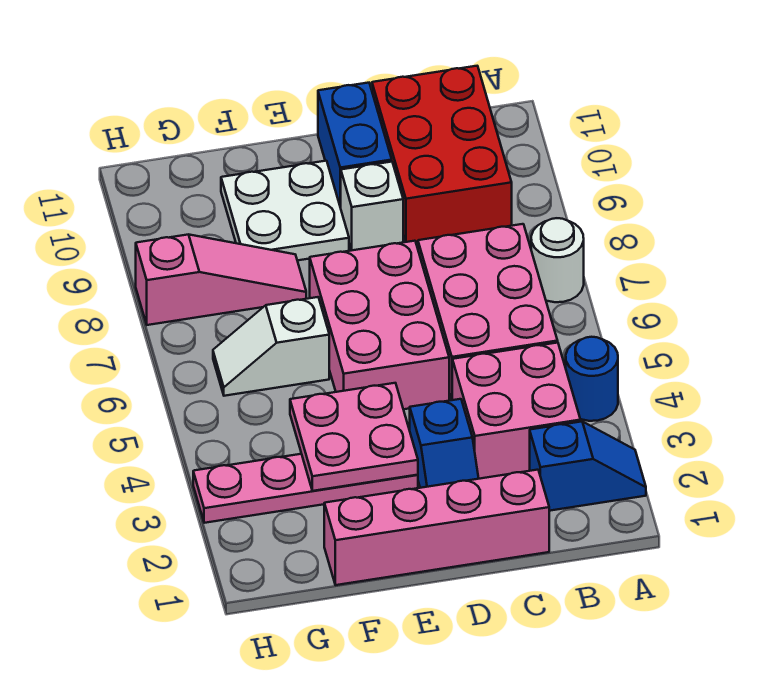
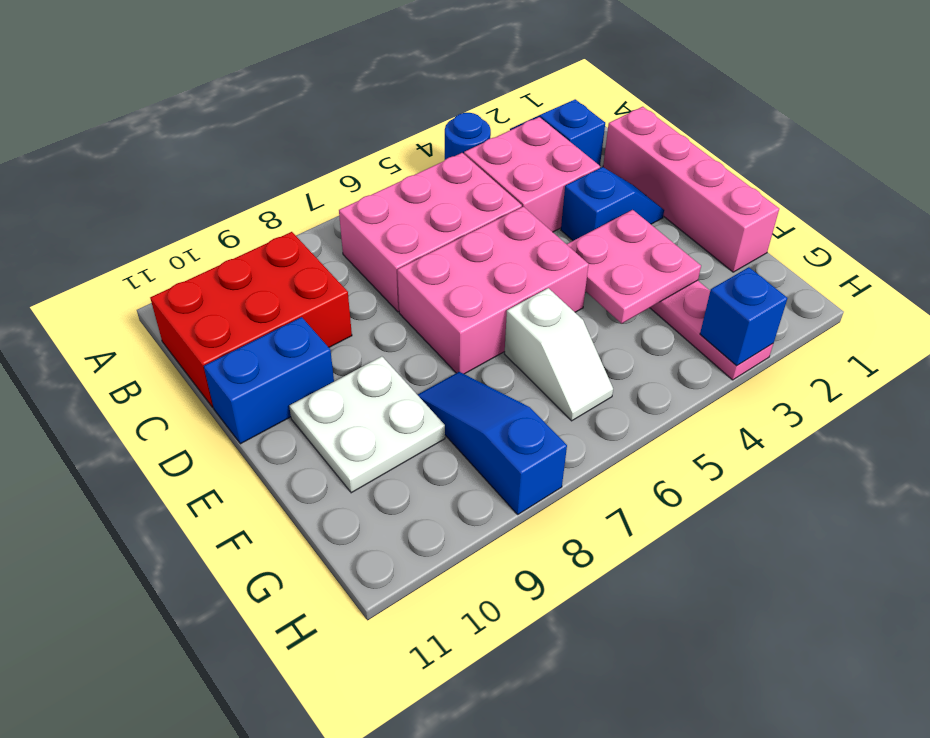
white round brick A7 level 1 -> none
white brick D9 level 1 -> none
pink slope F8:H8 level 1 top H -> blue slope F8:H8 level 1 top H
none -> blue brick H3 level 2

